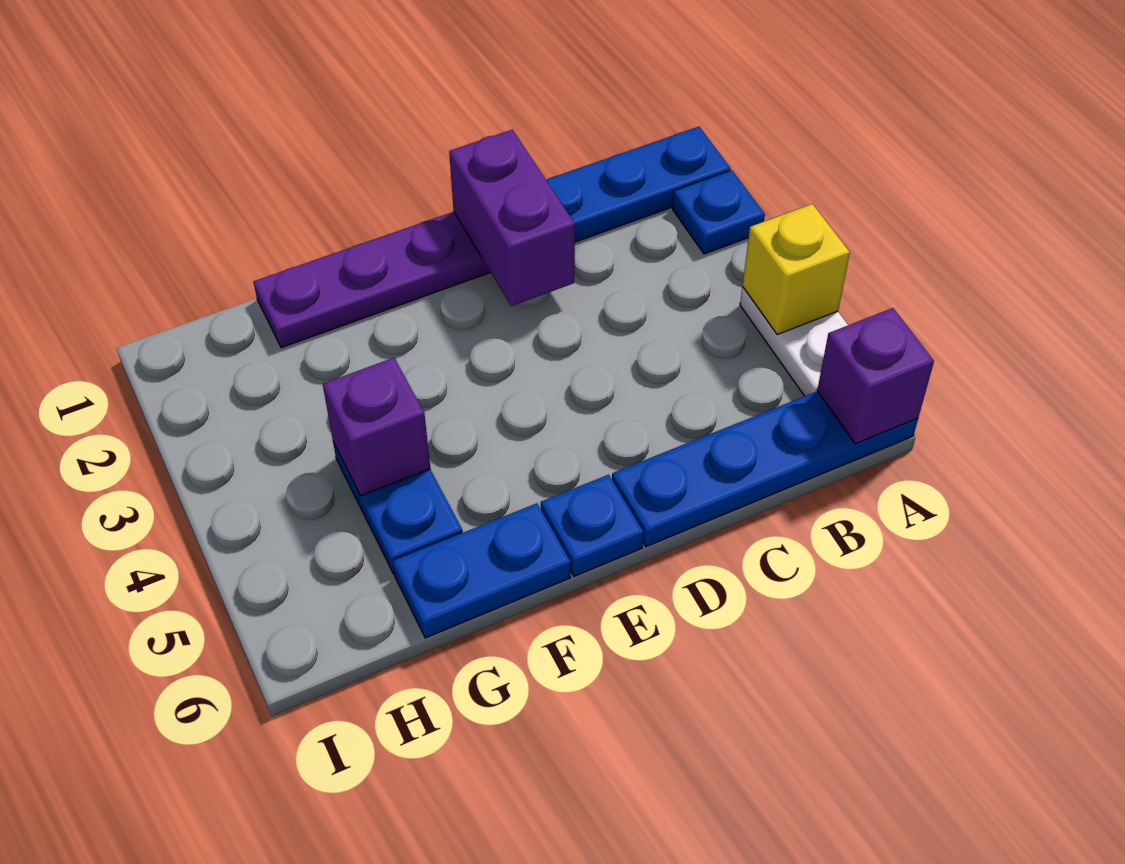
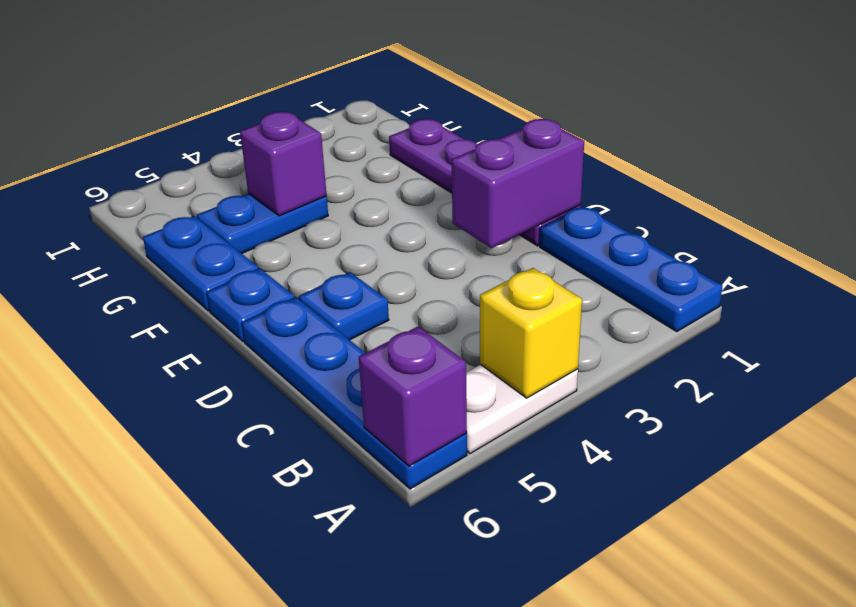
blue plate A2 level 1 -> blue plate D5 level 1

